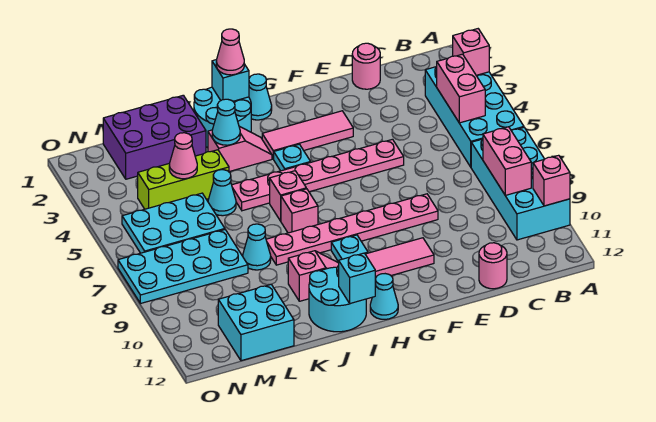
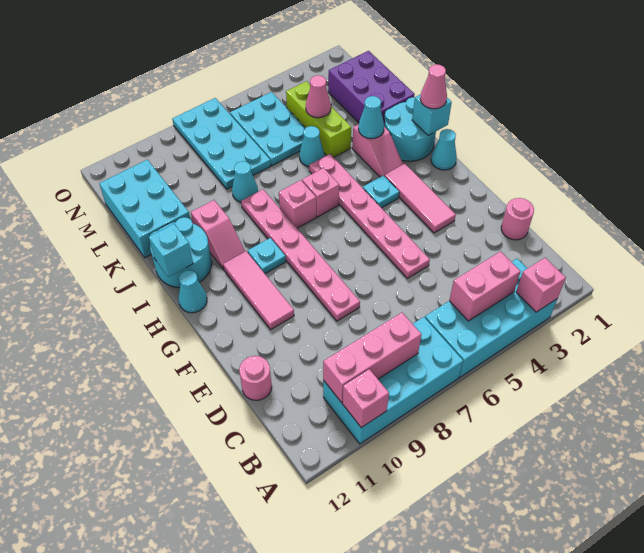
pink brick B8:B9 level 2 -> pink brick B8:B10 level 2
cyan brick L11:M12 level 1 -> cyan brick K11:M12 level 1

